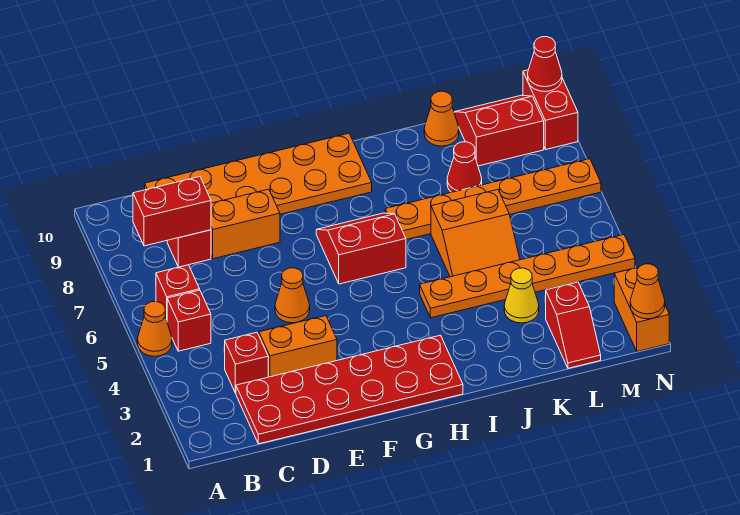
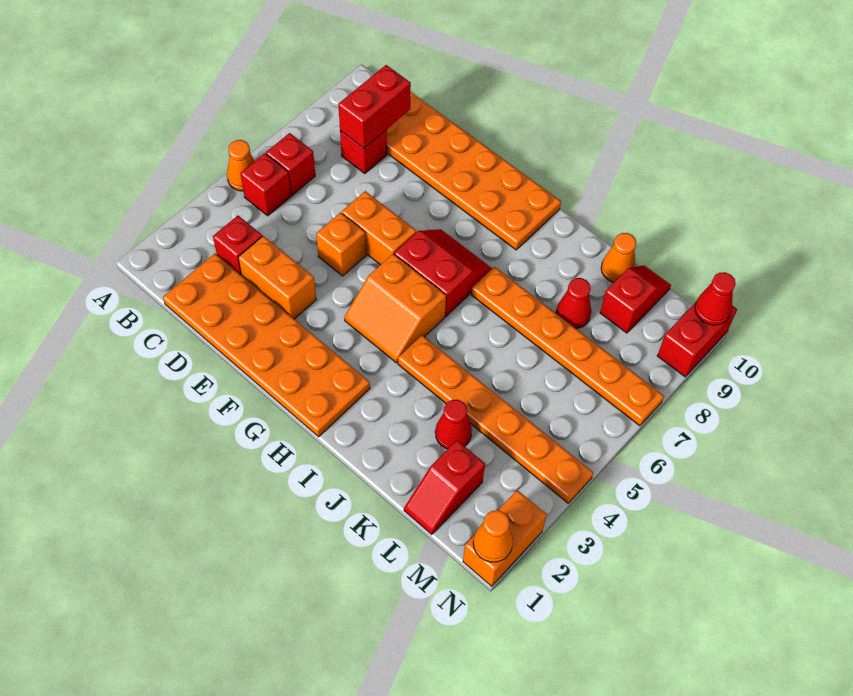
red brick B8:C8 level 2 -> red brick C8:C9 level 2
red plate C1:H2 level 1 -> orange plate C1:H2 level 1
orange brick D8:E8 level 1 -> orange brick E6:F6 level 1
orange cone E5 level 1 -> orange brick E5 level 1
orange slope J5:K6 level 1 top 6 -> orange slope G4:H5 level 1 top 5
yellow cone K3 level 1 -> red cone K3 level 1
red slope L9:M10 level 1 top 9 -> red slope L9:L10 level 1 top 9

